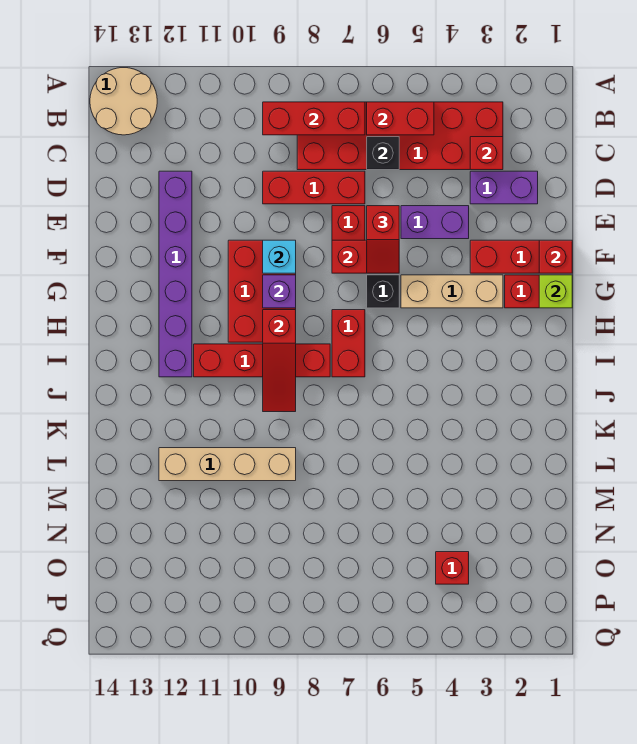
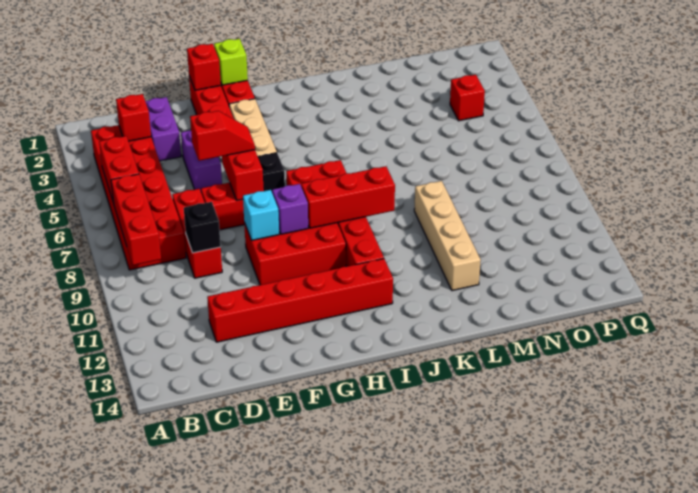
tan round brick A13:B14 level 1 -> none
black brick C6 level 2 -> black brick D9 level 2
purple brick D12:I12 level 1 -> red brick D12:I12 level 1
red slope H9:J9 level 2 top H -> red brick H9:J9 level 2

